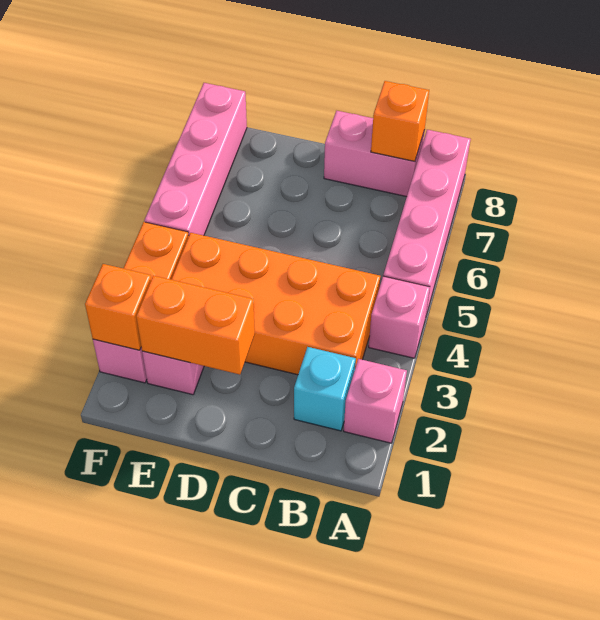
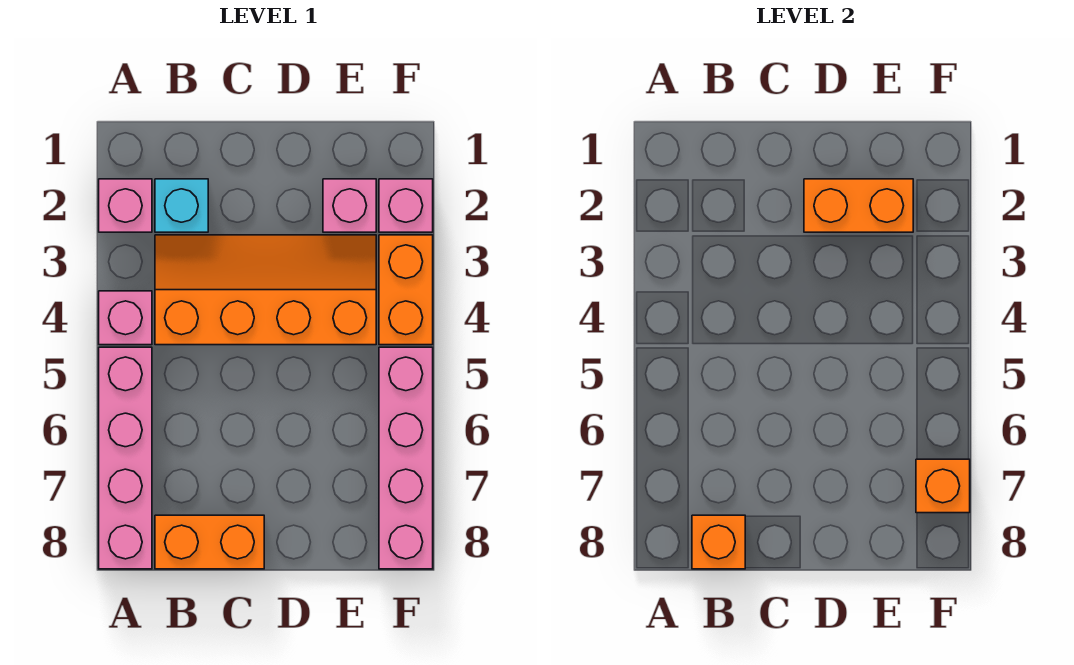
orange brick B3:E4 level 1 -> orange slope B3:E4 level 1 top 4
pink brick B8:C8 level 1 -> orange brick B8:C8 level 1
orange brick F2 level 2 -> orange brick F7 level 2

